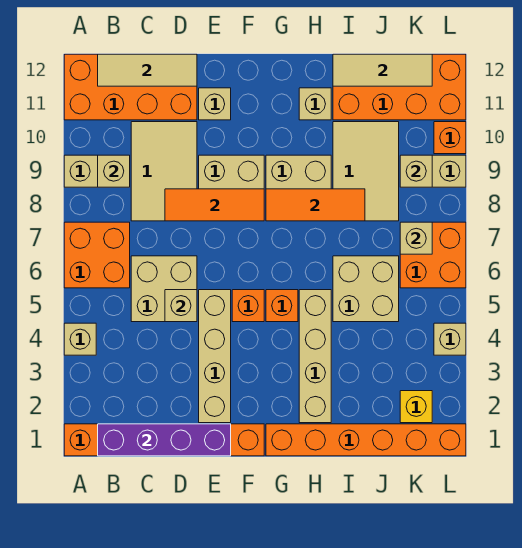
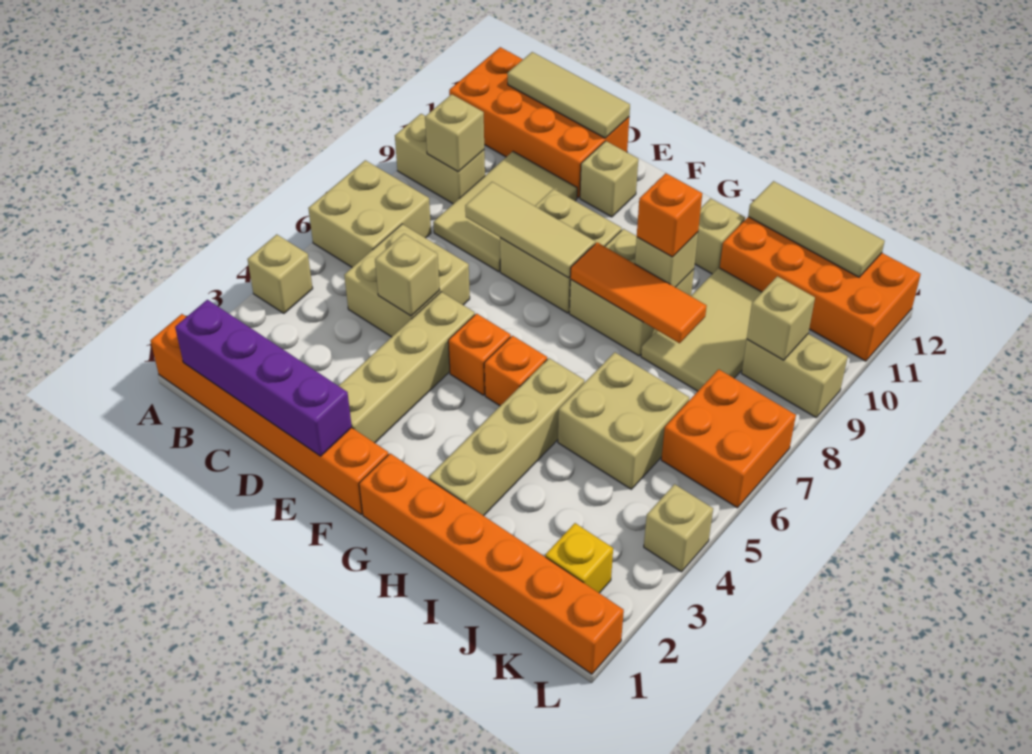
orange brick A6:B7 level 1 -> tan brick A6:B7 level 1
orange tile D8:F8 level 2 -> tan tile D8:F8 level 2
tan brick K7 level 2 -> tan brick H9 level 2
orange brick L10 level 1 -> orange brick H9 level 3

